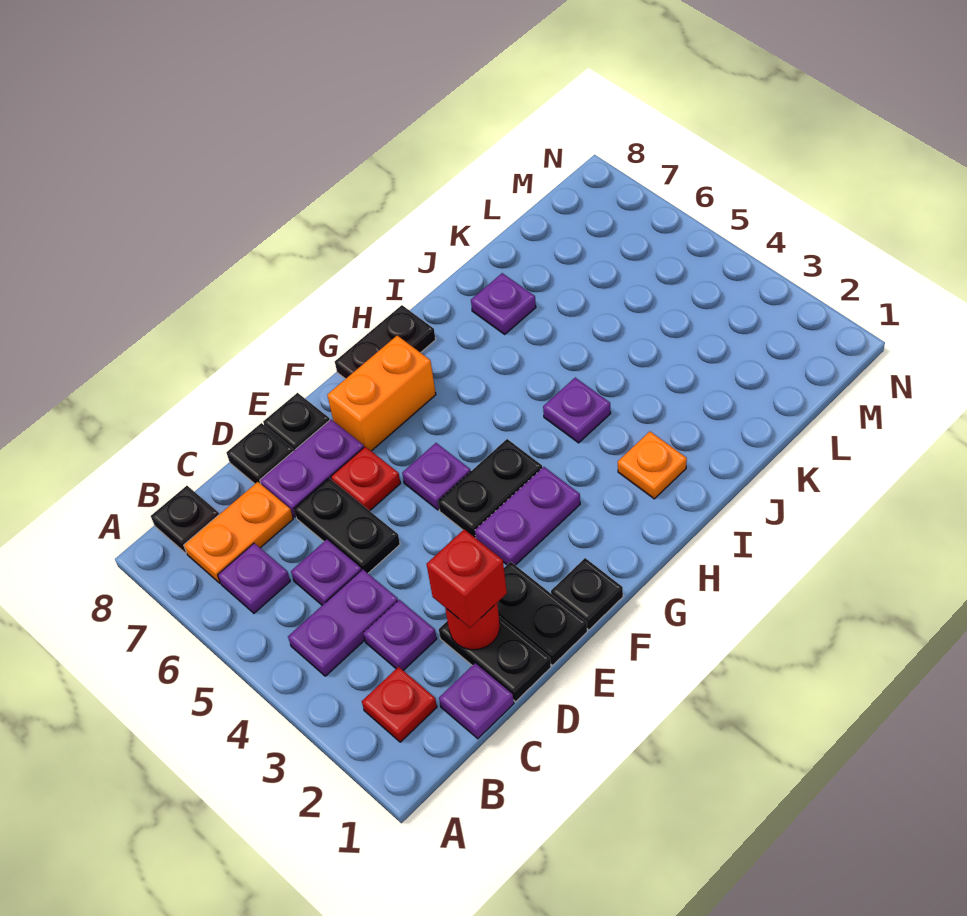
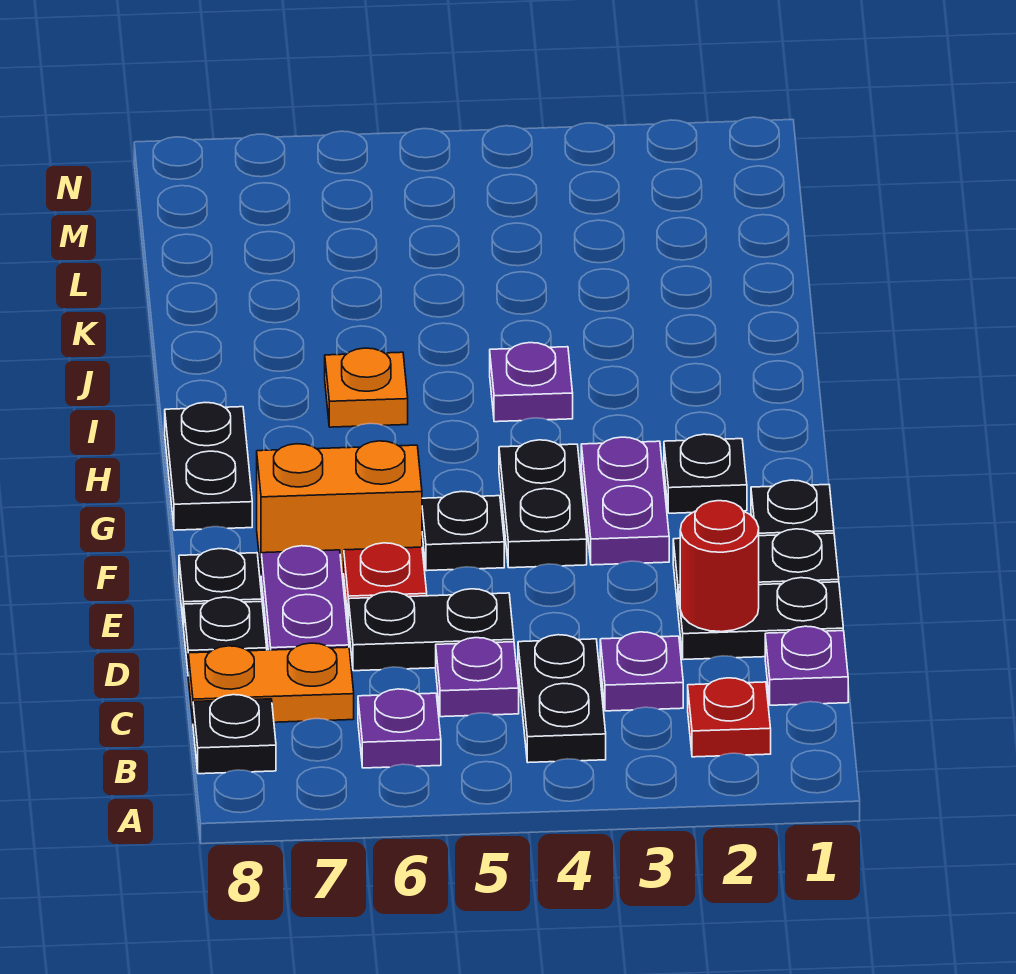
purple plate B4:C4 level 1 -> black plate B4:C4 level 1
orange plate B7:C7 level 1 -> orange plate C7:C8 level 1
red brick D2 level 3 -> none
purple plate F5 level 1 -> black plate F5 level 1
orange brick F7:G7 level 1 -> orange brick F6:F7 level 1
none -> black plate G2 level 1
orange plate I2 level 1 -> orange plate I6 level 1
purple plate J7 level 1 -> none

